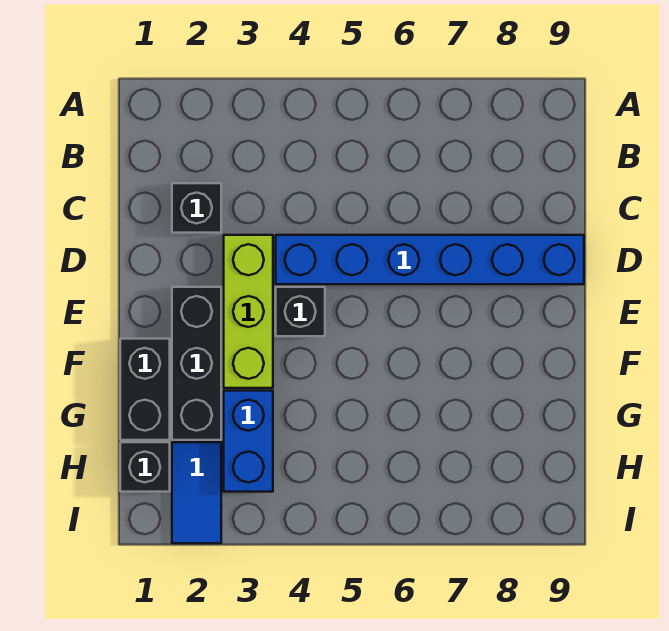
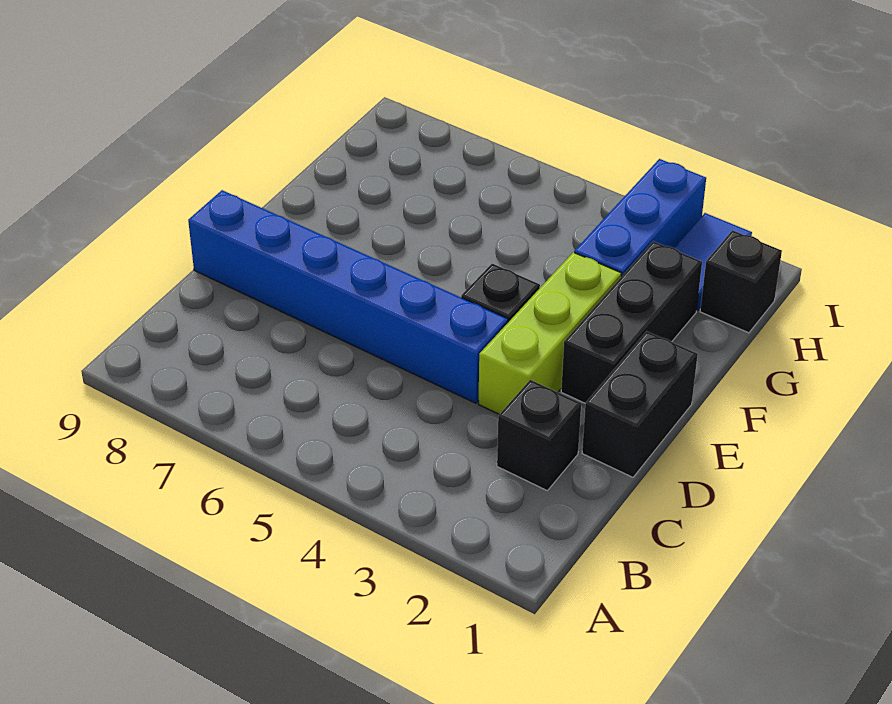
black brick F1:G1 level 1 -> black brick D1:E1 level 1
blue brick G3:H3 level 1 -> blue brick G3:I3 level 1

